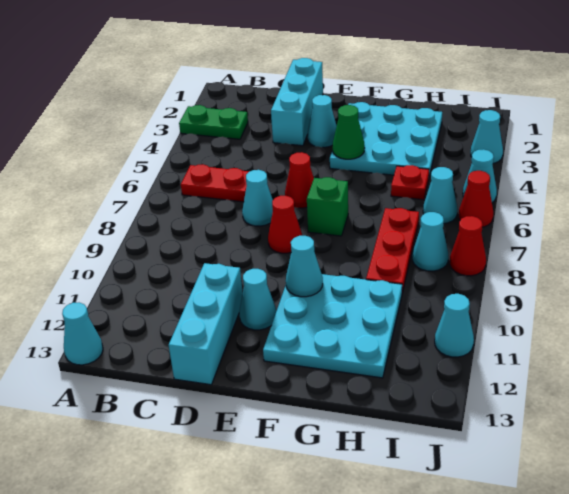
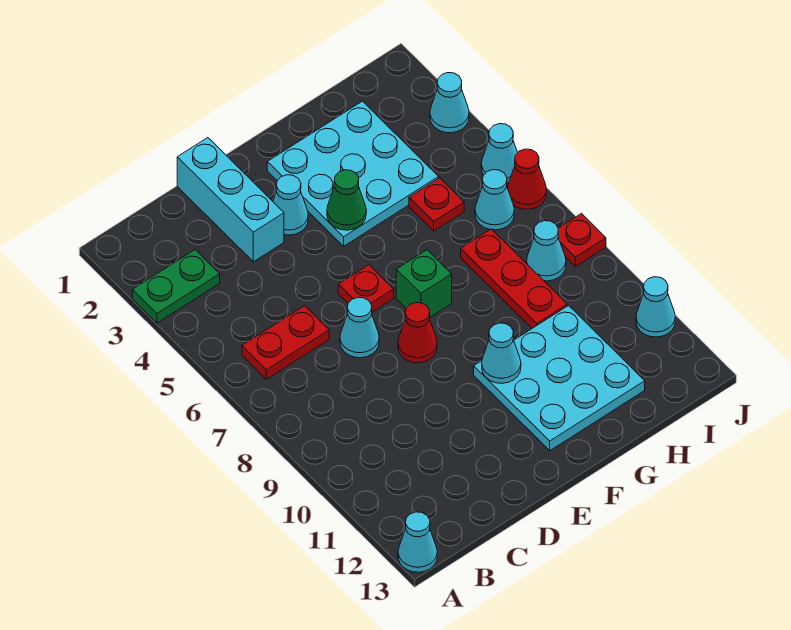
cyan brick D11:D13 level 1 -> none
red cone E6 level 1 -> red plate E6 level 1
cyan cone E11 level 1 -> none
red cone J8 level 1 -> red plate J8 level 1

